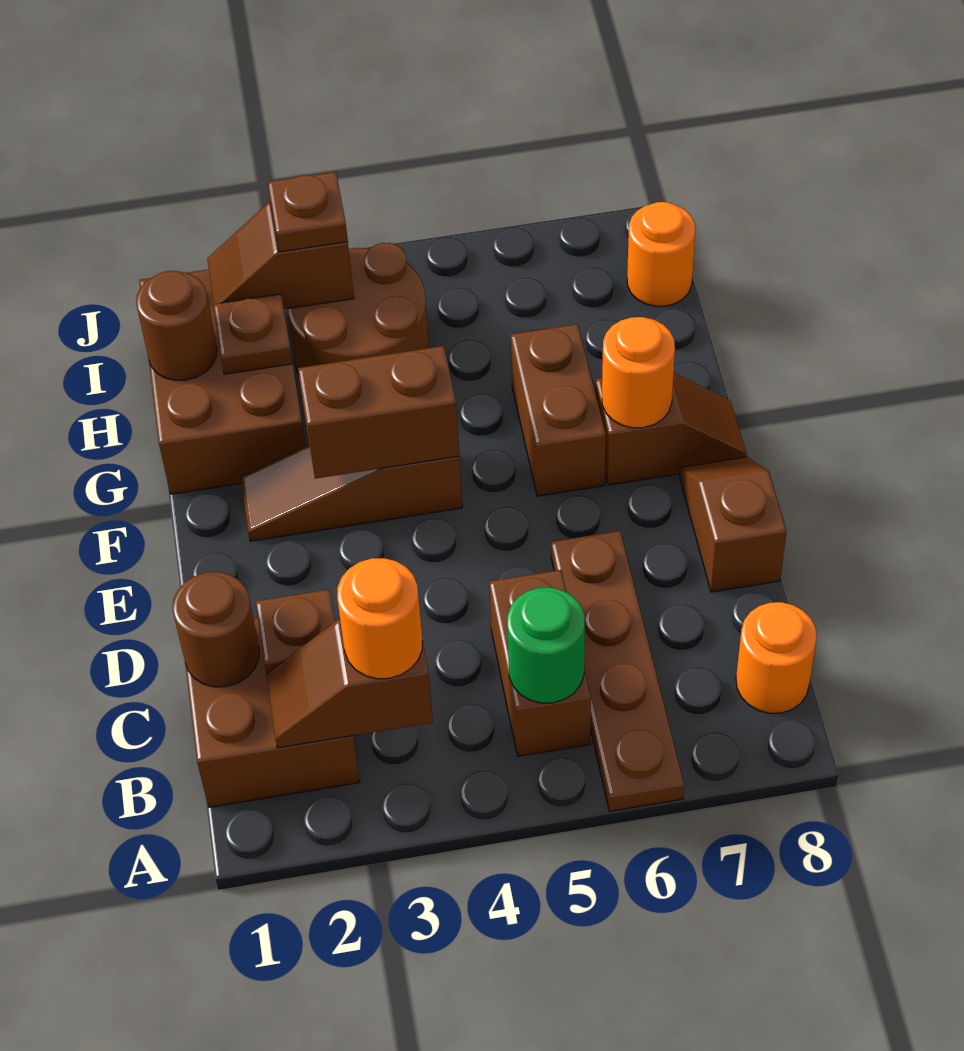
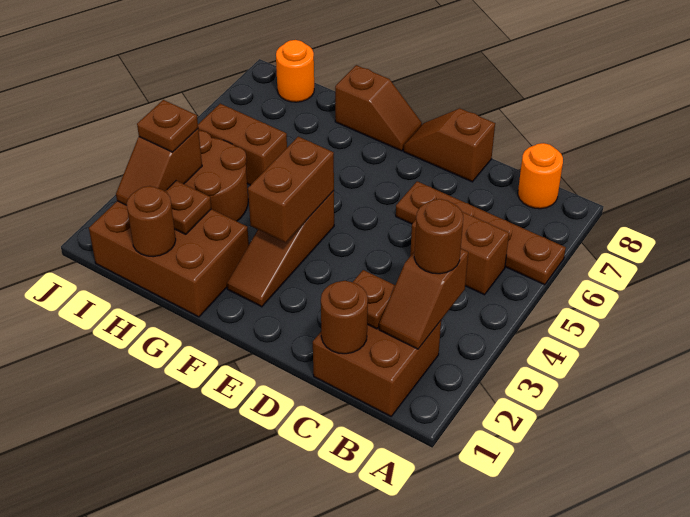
orange round brick B3 level 3 -> brown round brick B3 level 3
green round brick B5 level 2 -> none
brown brick F6:G6 level 1 -> brown brick H5:I5 level 1
brown slope F7:F8 level 1 top 7 -> brown slope F8:G8 level 1 top G
orange round brick F7 level 2 -> none

